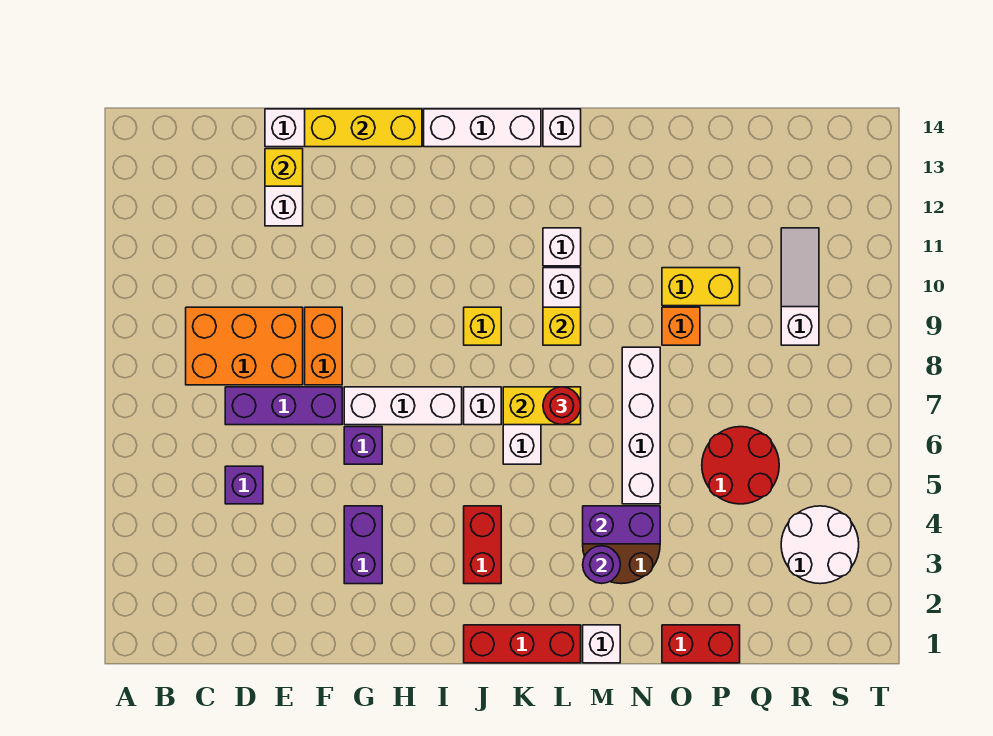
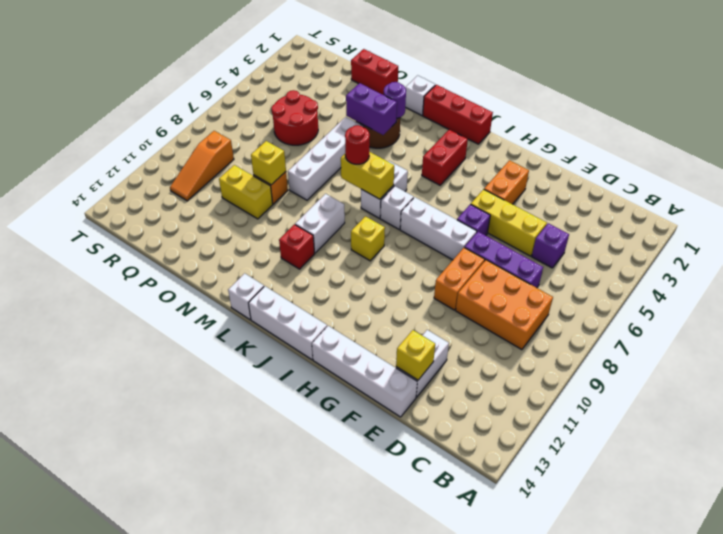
yellow brick F14:H14 level 2 -> yellow brick E5:G5 level 1
purple brick G3:G4 level 1 -> orange brick G3:G4 level 1
yellow brick L9 level 2 -> yellow brick O9 level 2
white brick L11 level 1 -> red brick L11 level 1
white round brick R3:S4 level 1 -> none
white slope R9:R11 level 1 top 9 -> orange slope R9:R11 level 1 top 9

